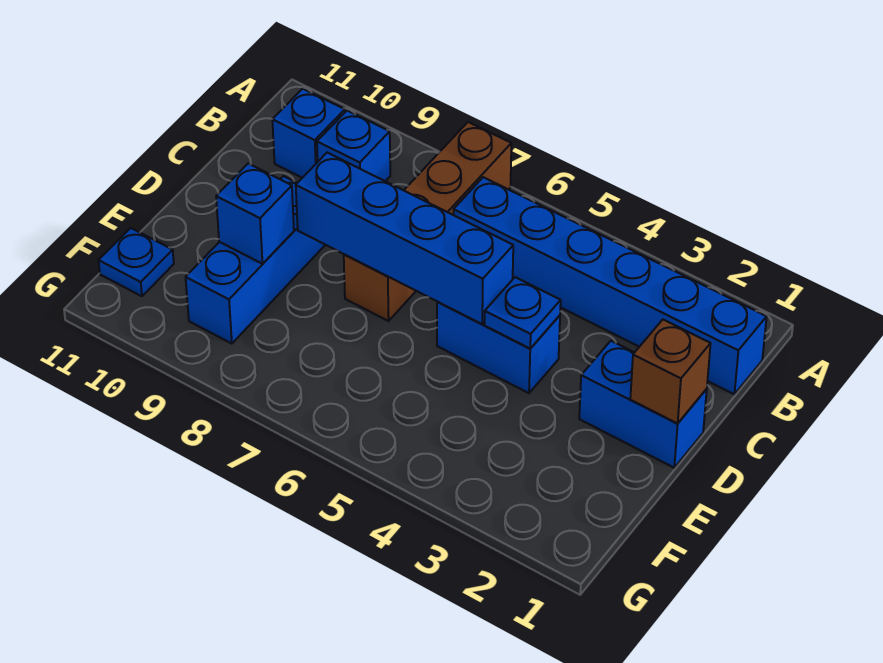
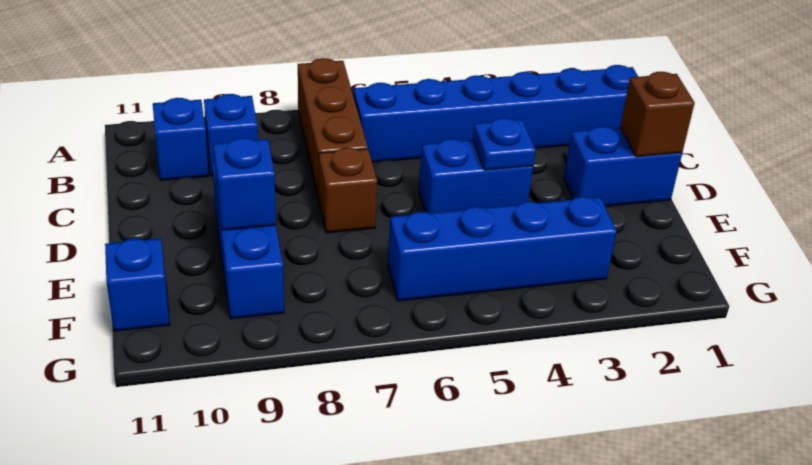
blue brick D5:D8 level 2 -> blue brick F3:F6 level 1
blue plate F11 level 1 -> blue brick F11 level 1

